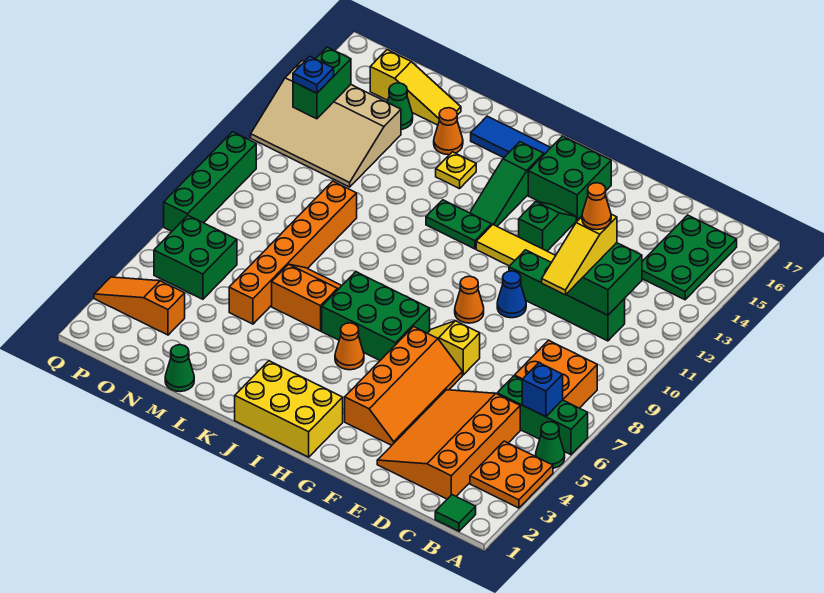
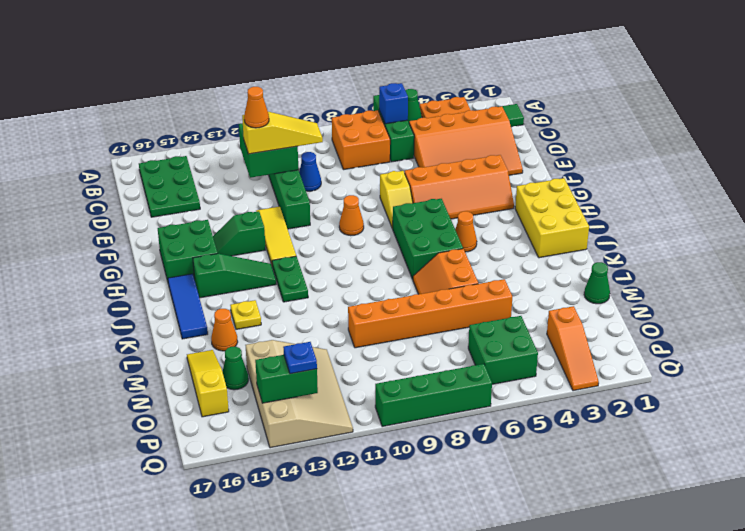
green plate B14:C16 level 1 -> green plate B15:D16 level 1
orange slope F3:G6 level 1 top G -> orange slope F3:G6 level 1 top F
blue cone F10 level 1 -> blue cone D10 level 1

